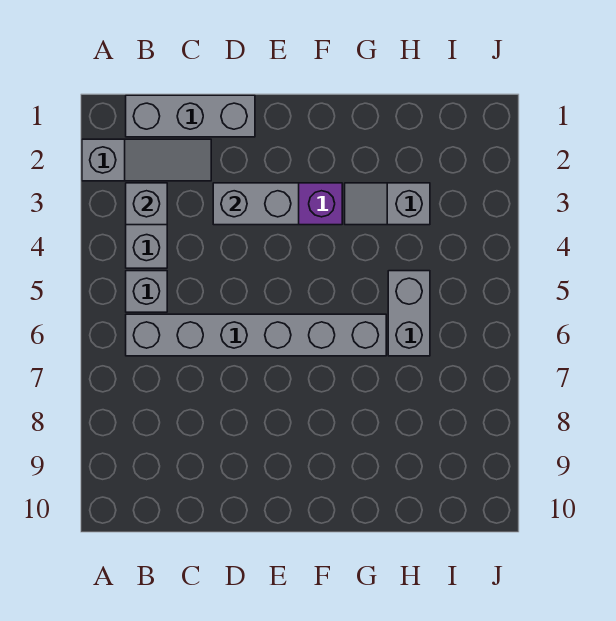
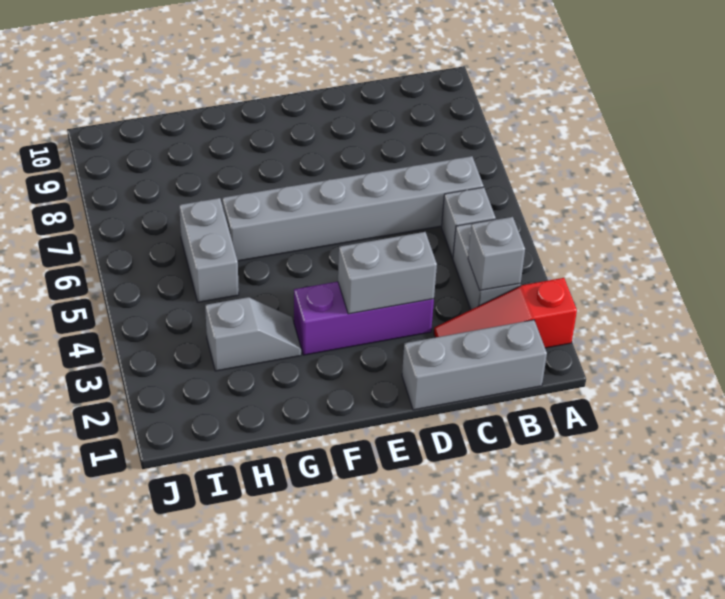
grey slope A2:C2 level 1 top A -> red slope A2:C2 level 1 top A

